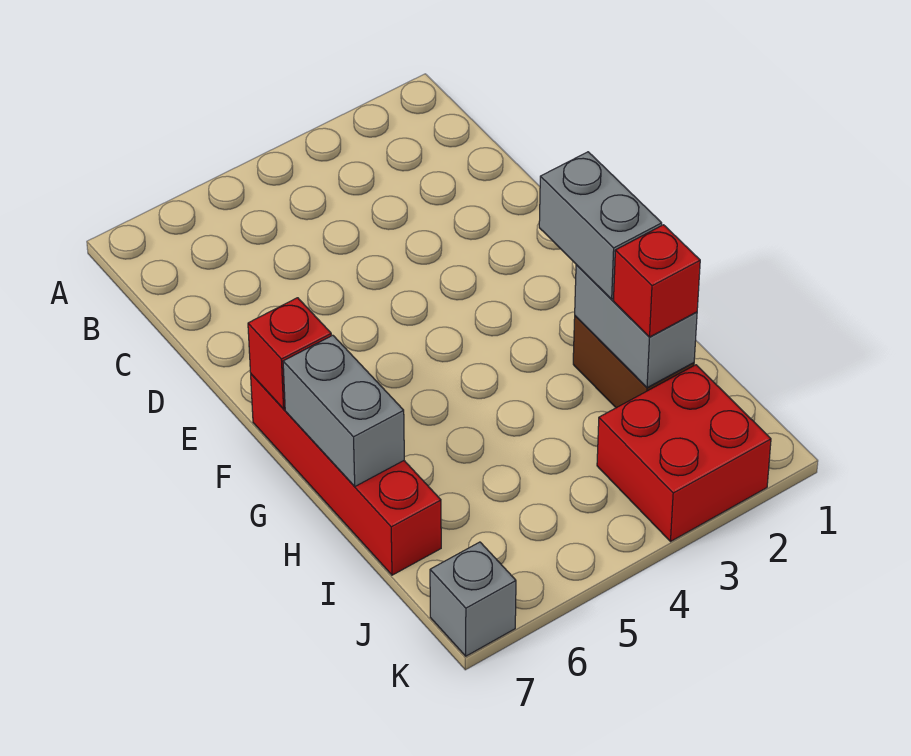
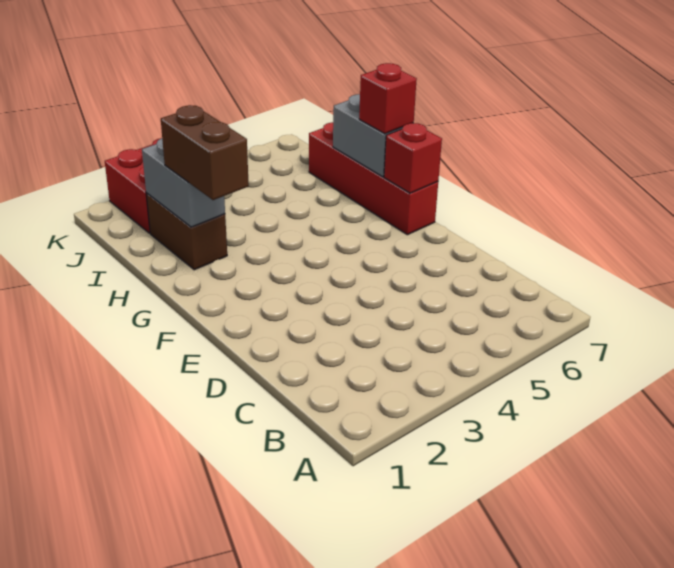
grey brick G2:H2 level 3 -> brown brick G2:H2 level 3
red brick I2 level 3 -> red brick G7 level 3
grey brick K7 level 1 -> none

